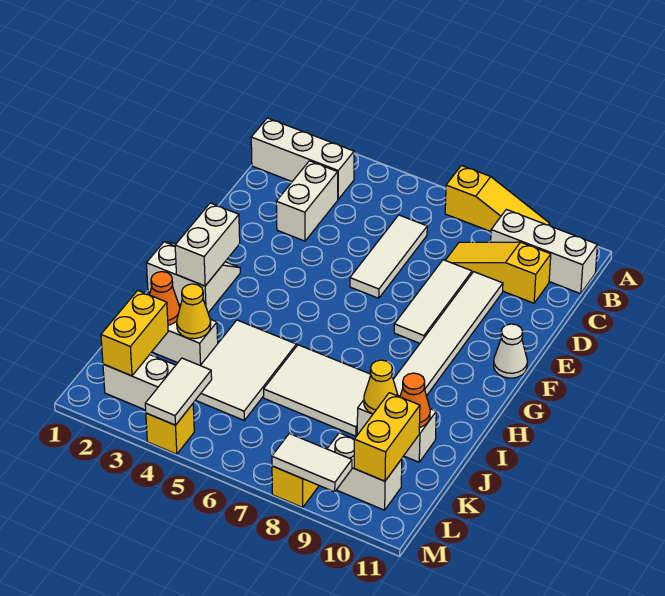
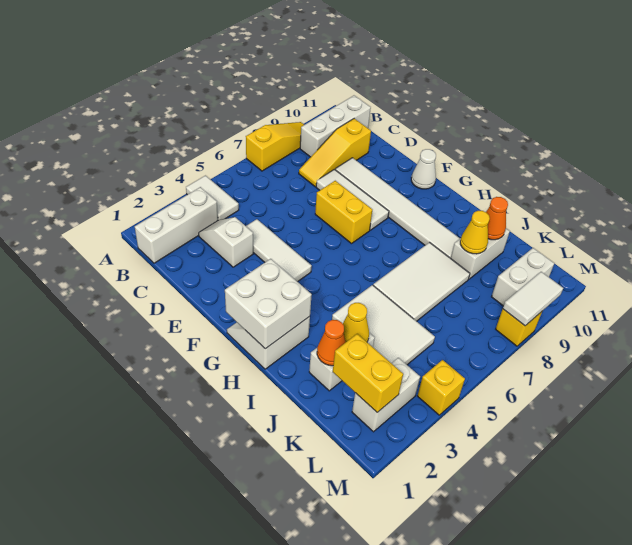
white brick C3:D3 level 1 -> white slope C3:D3 level 1 top D
white tile C6:E6 level 1 -> white tile D4:F4 level 1
white brick G2:H2 level 2 -> white brick G1:H2 level 2
yellow brick K10:L10 level 2 -> yellow brick E7:F7 level 1
white tile L4:M4 level 2 -> white tile A4:B4 level 1

